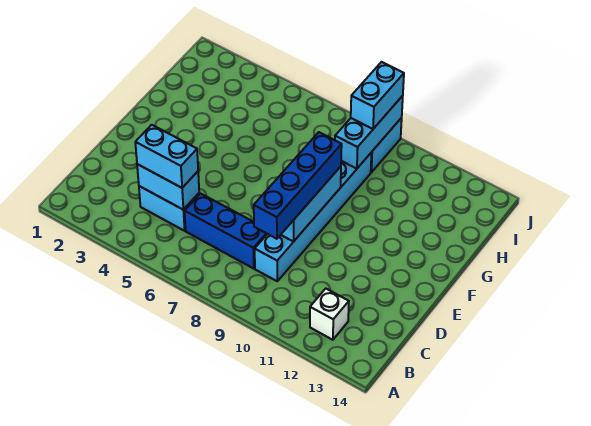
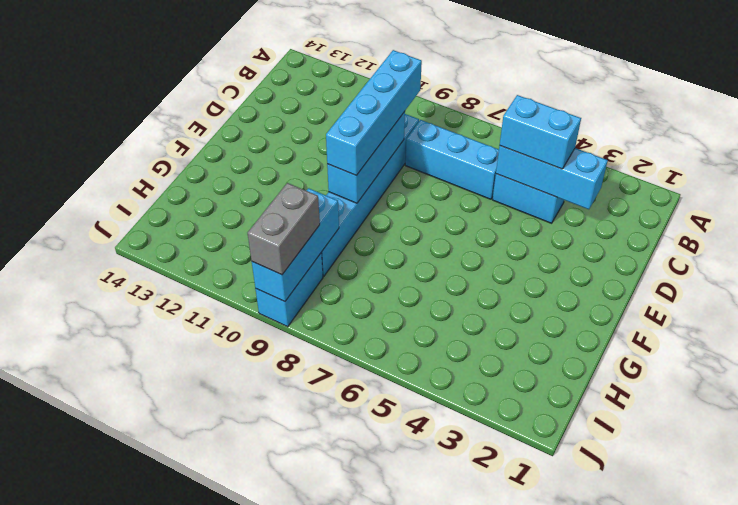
white brick B12 level 1 -> none
cyan brick C4:C5 level 2 -> cyan brick C3:C5 level 2
blue brick C6:C8 level 1 -> cyan brick C6:C8 level 1
blue brick C9:F9 level 3 -> cyan brick C9:F9 level 3
cyan brick I9:J9 level 3 -> grey brick I9:J9 level 3

